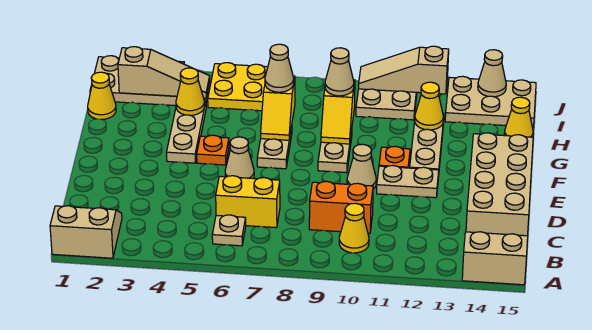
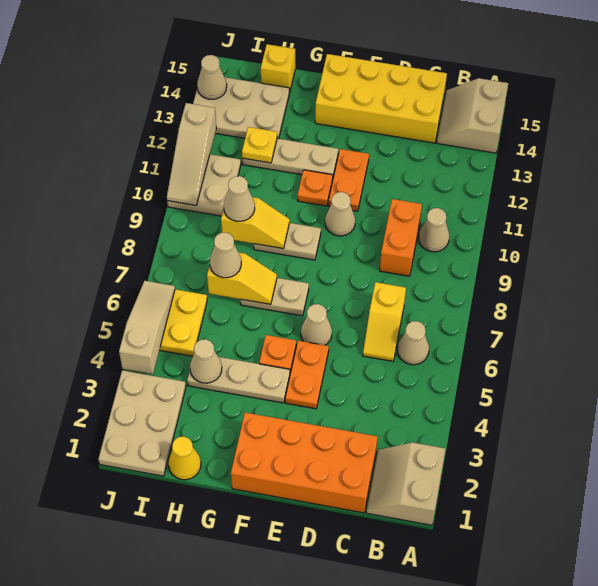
tan plate B6 level 1 -> tan cone B6 level 1
yellow cone B10 level 1 -> tan cone B10 level 1
none -> orange brick C1:F2 level 1
yellow brick C6:C7 level 1 -> yellow slope C6:C7 level 1 top 7
tan brick C14:F15 level 1 -> yellow brick C14:F15 level 1
none -> orange plate E4:E5 level 1
tan plate E11:E12 level 1 -> orange plate E11:E12 level 1
yellow cone H4 level 2 -> tan cone H4 level 2
yellow cone H12 level 2 -> yellow plate H12 level 2
yellow cone H15 level 1 -> yellow brick H15 level 1
tan slope I2:I4 level 2 top 2 -> tan slope J4:J6 level 2 top 4
tan plate I13:J15 level 1 -> tan plate H13:J14 level 1

